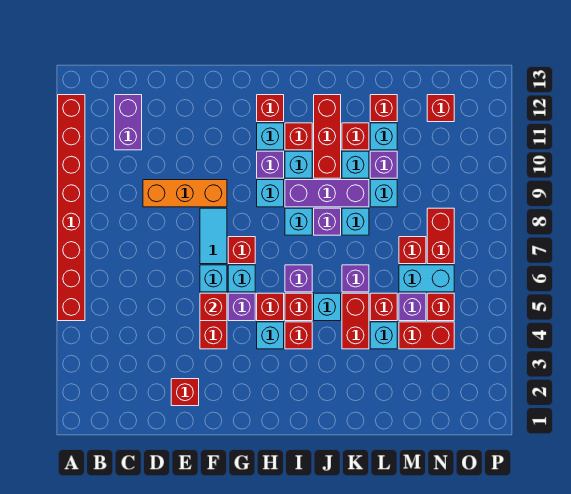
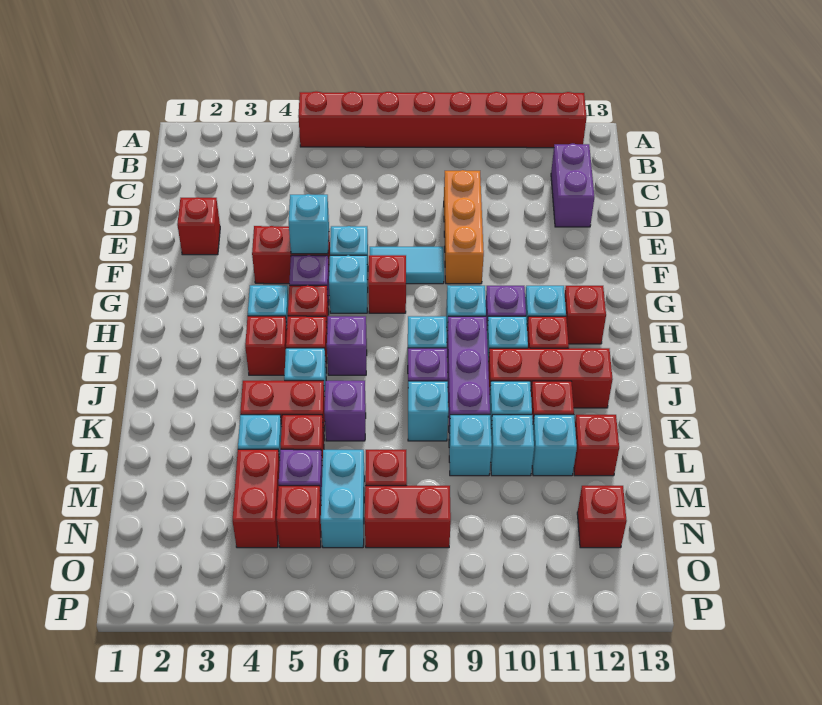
purple brick C11:C12 level 1 -> purple brick C12:D12 level 1
red brick F5 level 2 -> cyan brick F5 level 2
purple brick L10 level 1 -> cyan brick L10 level 1

